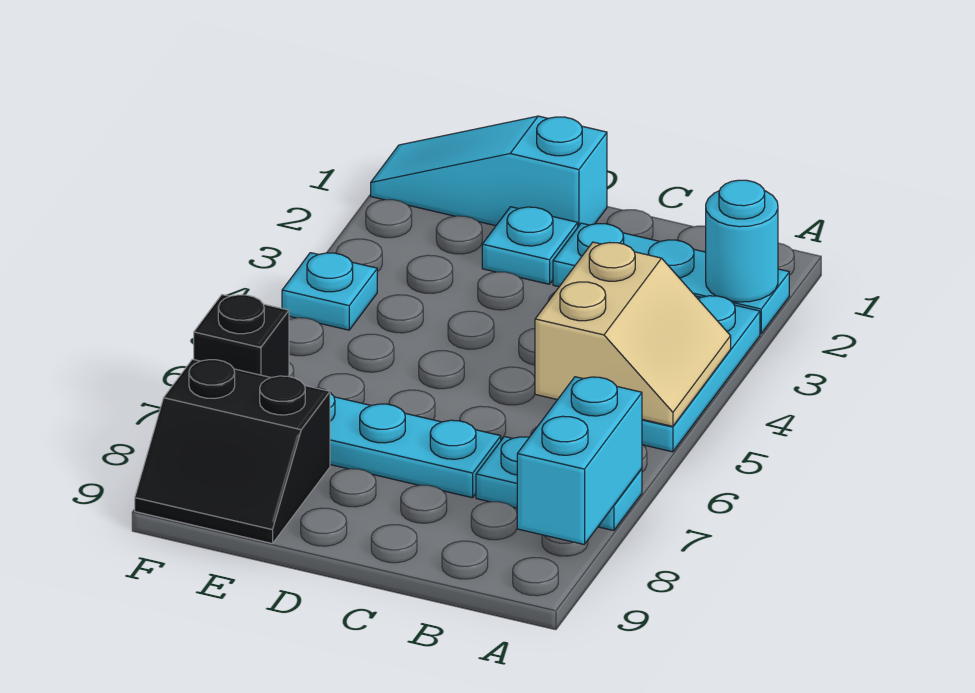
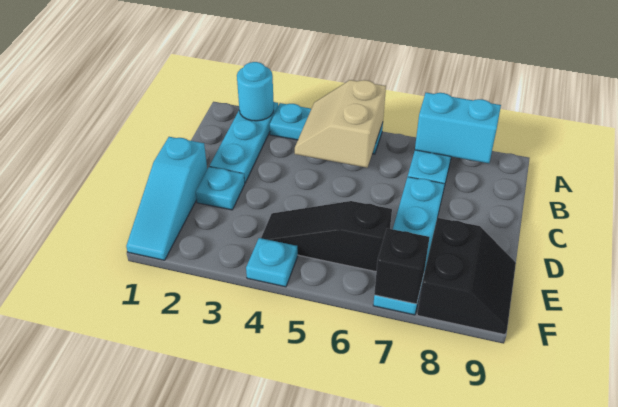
tan slope A4:B5 level 2 top B -> tan slope A4:B5 level 2 top 5
none -> black slope E4:E6 level 1 top 6

